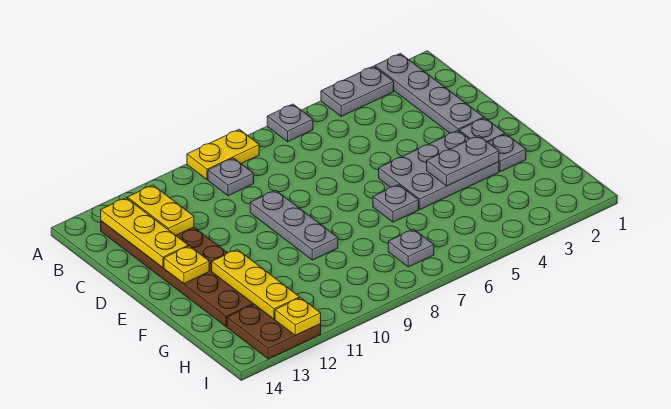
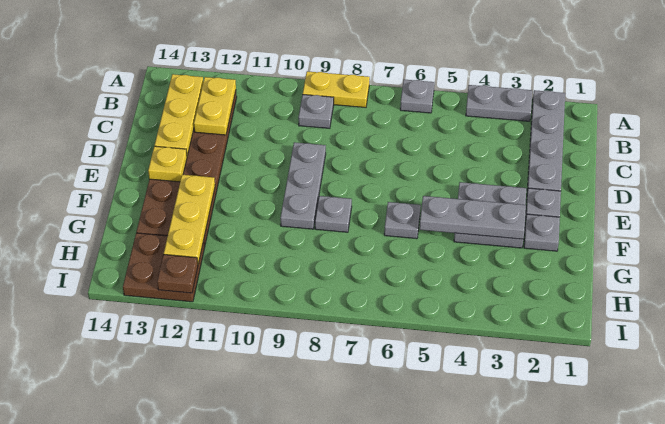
grey plate E3:F5 level 1 -> grey plate E3:F4 level 1
grey plate F3:F4 level 2 -> grey plate F3:F5 level 2
grey plate H7 level 1 -> grey plate F8 level 1
yellow plate I12 level 2 -> brown plate I12 level 2

